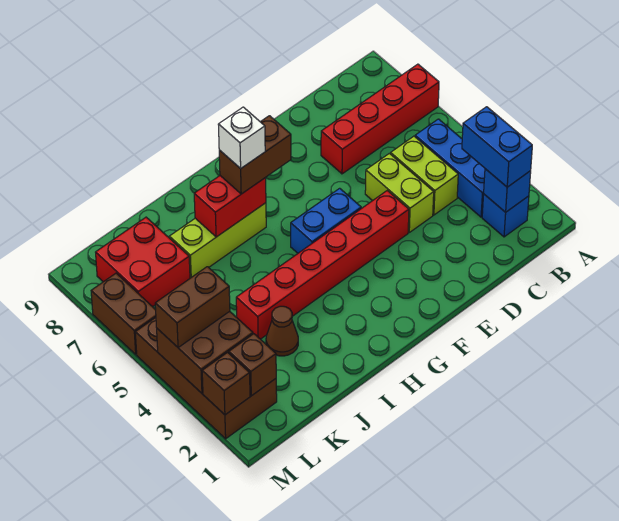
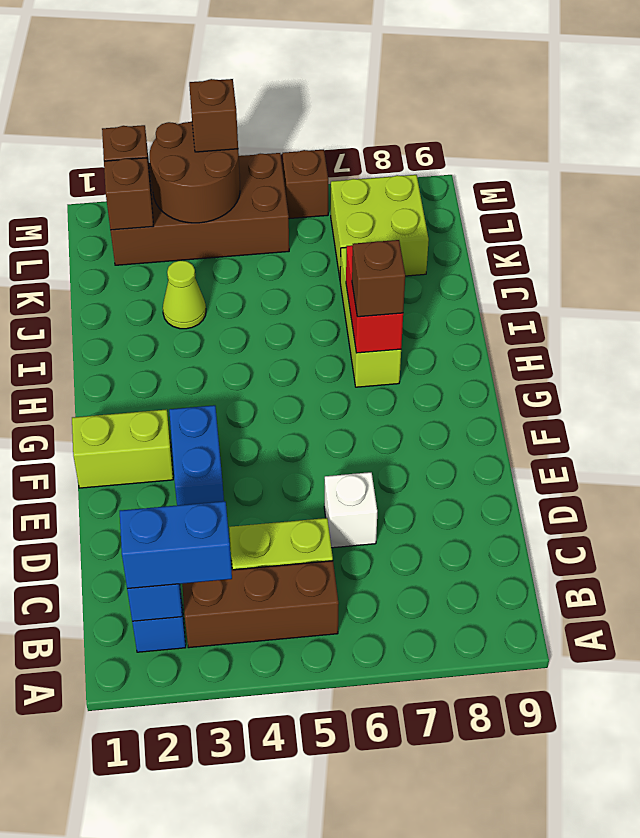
red brick A7:D7 level 1 -> none
blue brick B3:B5 level 1 -> brown brick B3:B5 level 1
lime brick D4:D5 level 1 -> lime brick F1:F2 level 1
red brick E4:J4 level 1 -> none
blue brick F5:G5 level 1 -> blue brick E3:F3 level 1
brown brick G7:H7 level 3 -> brown brick H7 level 3
white brick H7 level 4 -> white brick D6 level 1
brown cone J3 level 1 -> lime cone J3 level 1
red brick K7:L8 level 1 -> lime brick K7:L8 level 1
brown brick L3:M4 level 2 -> brown round brick L3:M4 level 2
brown brick L4:M4 level 3 -> brown brick M4 level 3
brown brick M6:M7 level 1 -> brown brick M6 level 1

